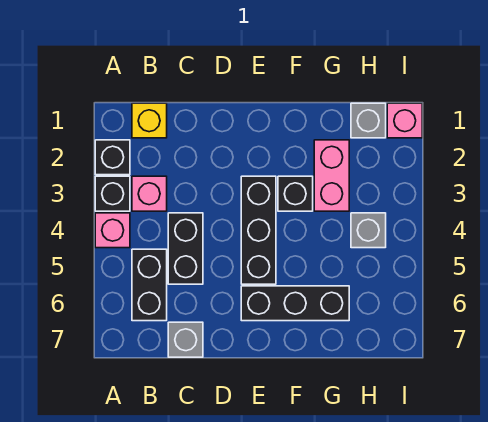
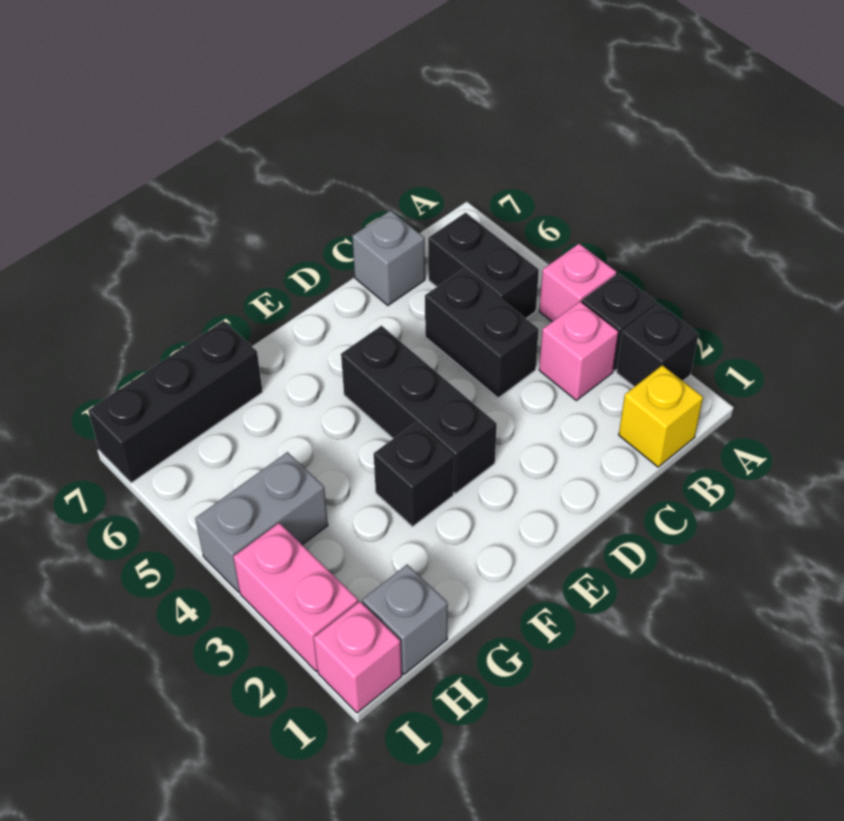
black brick E6:G6 level 1 -> black brick G7:I7 level 1
pink brick G2:G3 level 1 -> pink brick I2:I3 level 1
grey brick H4 level 1 -> grey brick H4:I4 level 1

